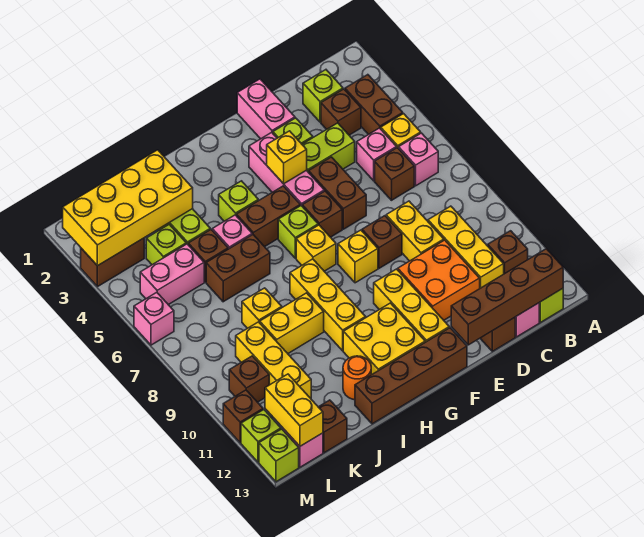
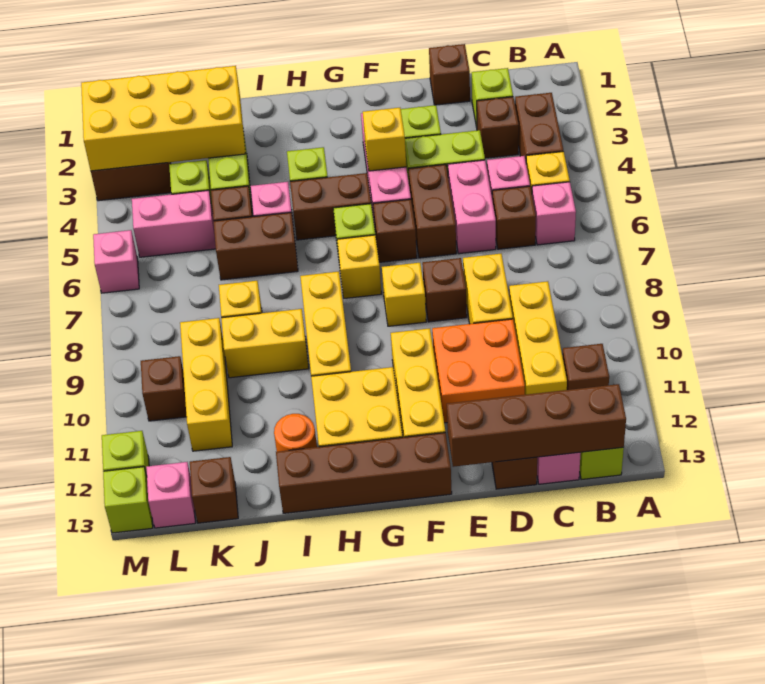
pink brick E1:E2 level 1 -> pink brick D5:D6 level 1
yellow brick L12:L13 level 2 -> none
brown brick M11 level 1 -> brown brick D1 level 1

